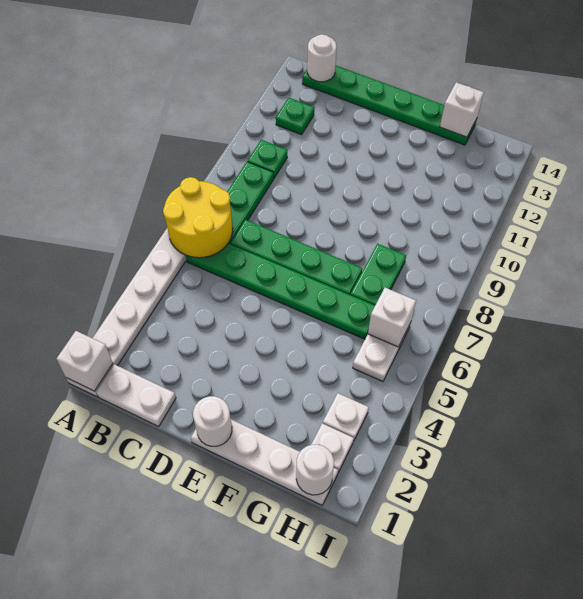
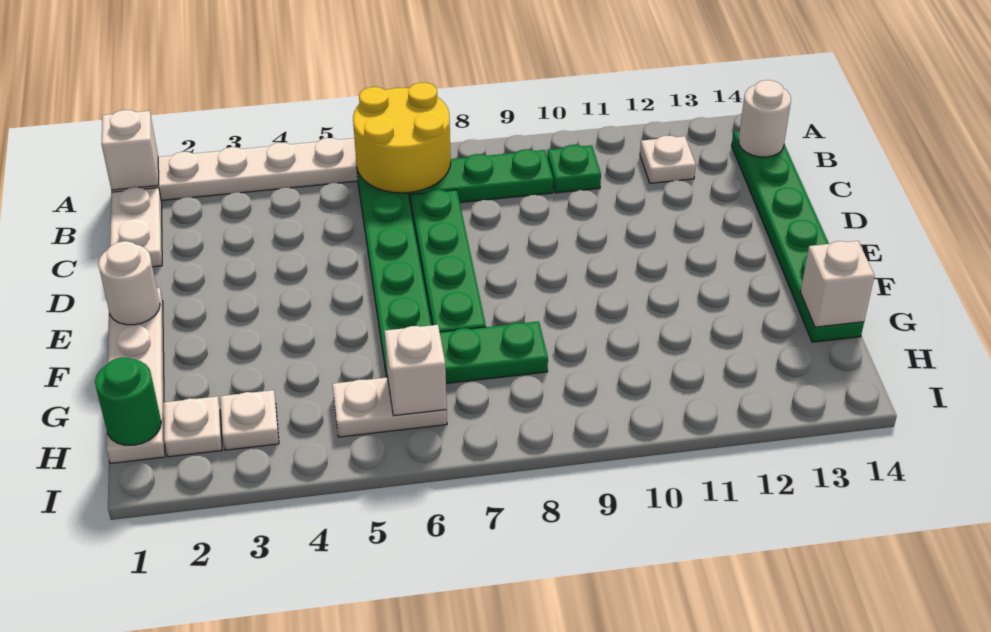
green plate B12 level 1 -> white plate B12 level 1
white round brick H1 level 2 -> green round brick H1 level 2

